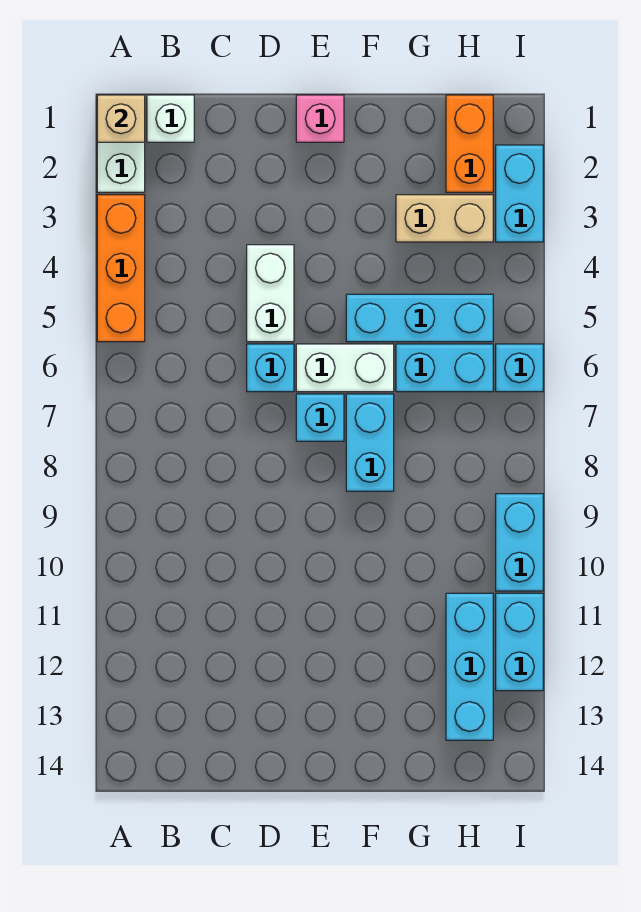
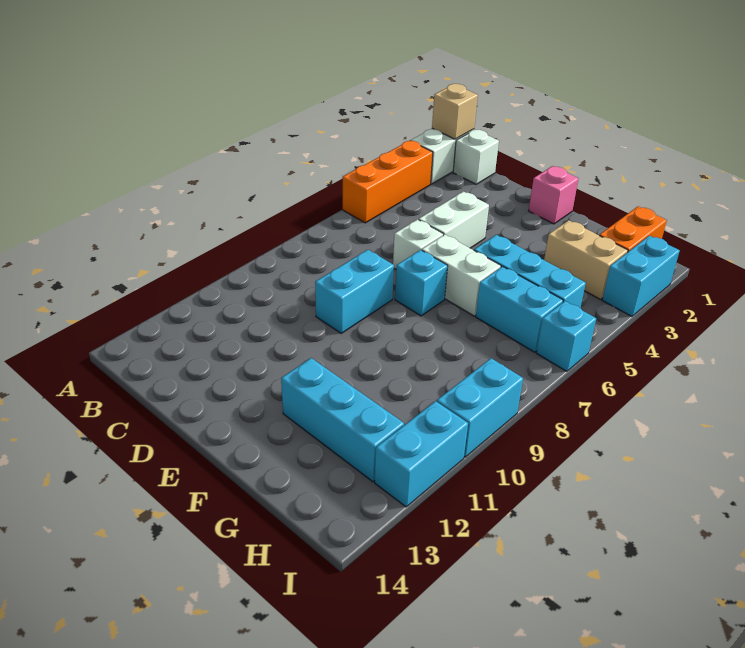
cyan brick D6 level 1 -> white brick D6 level 1
cyan brick F7:F8 level 1 -> cyan brick D8:D9 level 1
cyan brick H11:H13 level 1 -> cyan brick F12:H12 level 1

